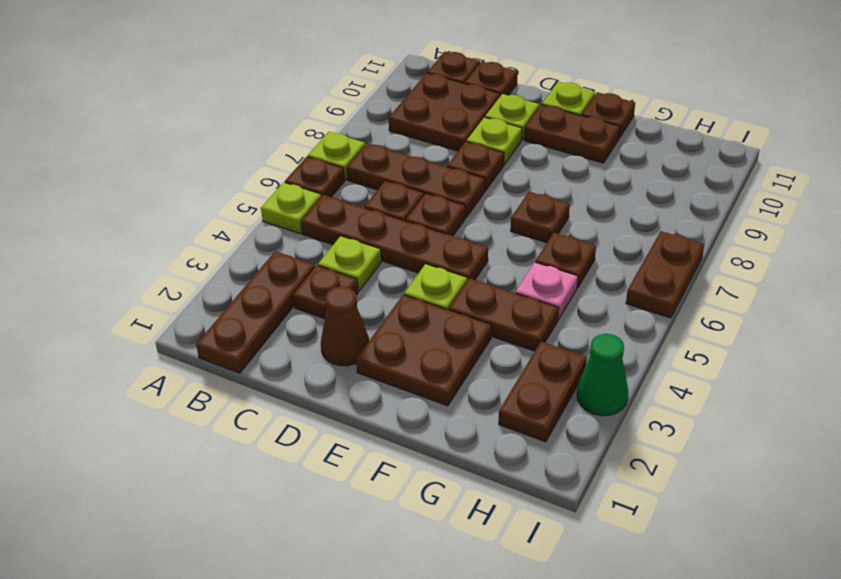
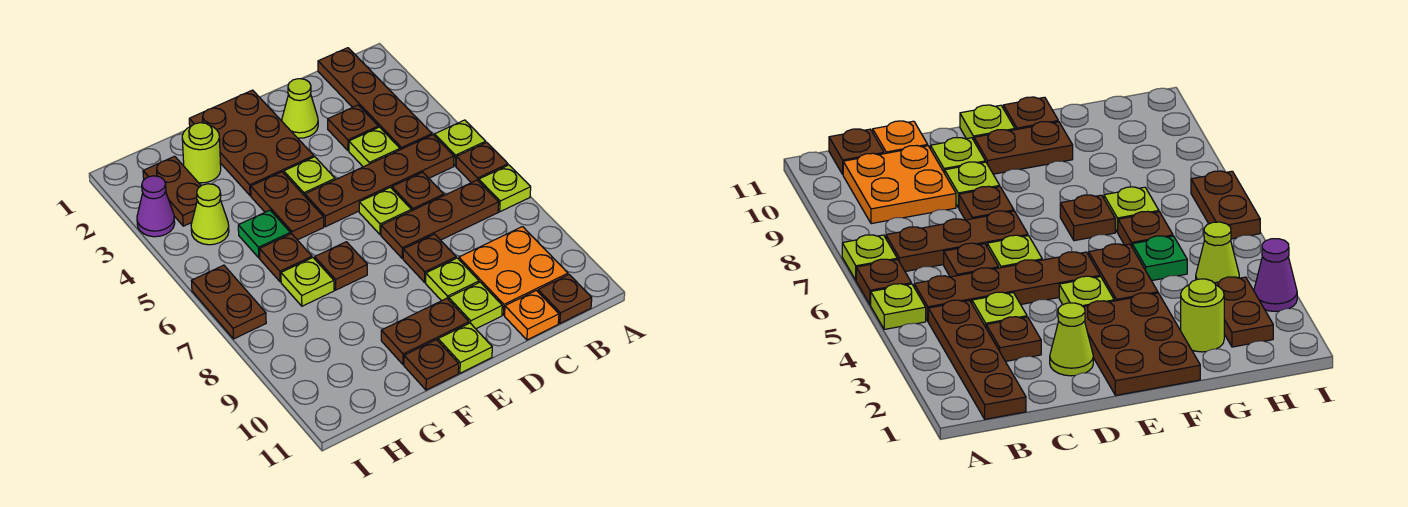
brown plate B1:B3 level 1 -> brown plate B1:B4 level 1
brown plate B9:C10 level 1 -> orange plate B9:C10 level 1
brown plate C11 level 1 -> orange plate C11 level 1
brown cone D2 level 1 -> lime cone D2 level 1
brown plate D6 level 1 -> lime plate D6 level 1
brown plate E2:F3 level 1 -> brown plate E1:F3 level 1
brown plate F4:G4 level 1 -> brown plate F4:F5 level 1
none -> lime round brick G2 level 1
pink plate G5 level 1 -> green plate G5 level 1
none -> lime plate G7 level 1
none -> lime cone H4 level 1
green cone I3 level 1 -> purple cone I3 level 1

